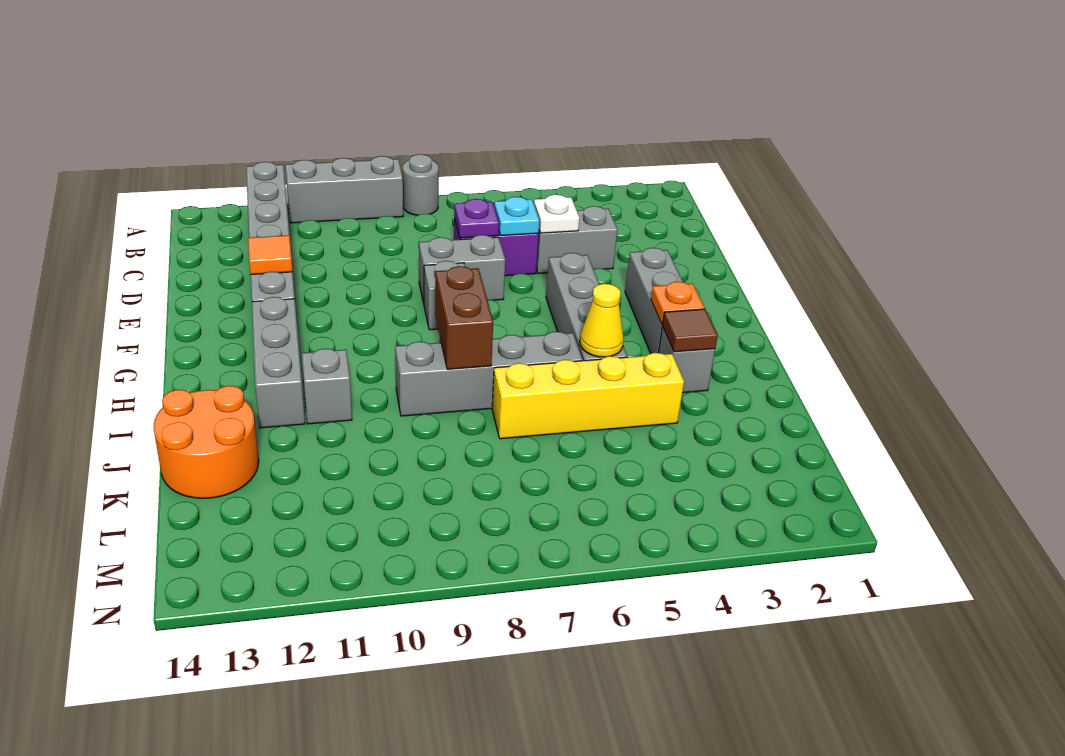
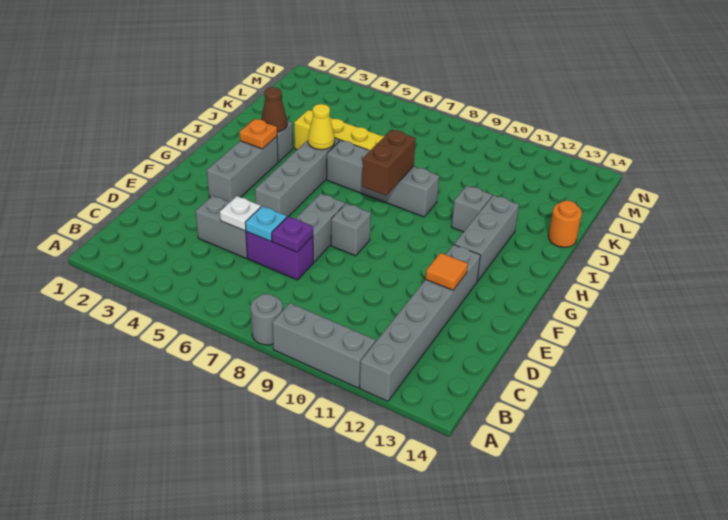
grey brick E7:E8 level 1 -> grey brick E7:F7 level 1
brown tile I3 level 2 -> brown cone I3 level 2
orange round brick J13:K14 level 1 -> orange round brick J14 level 1

